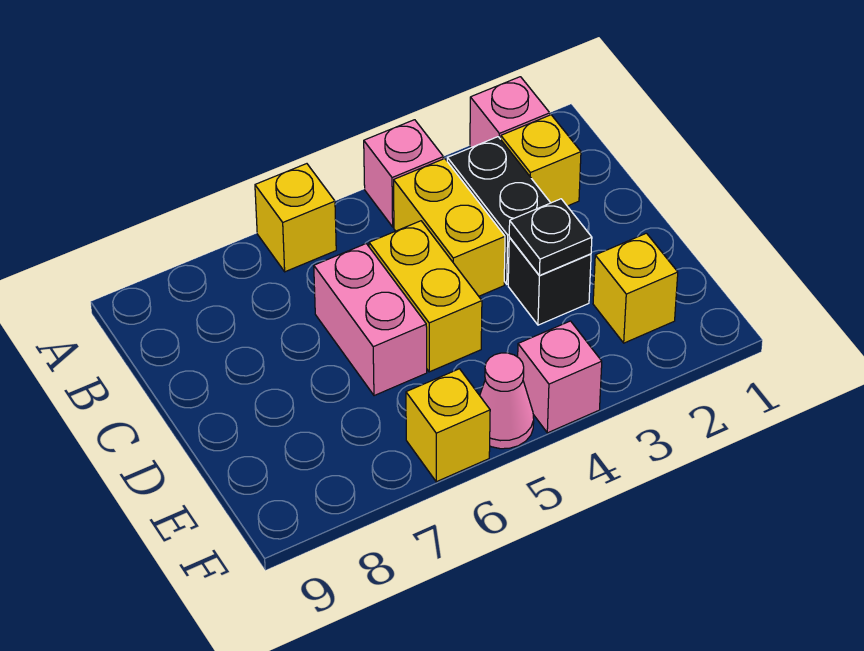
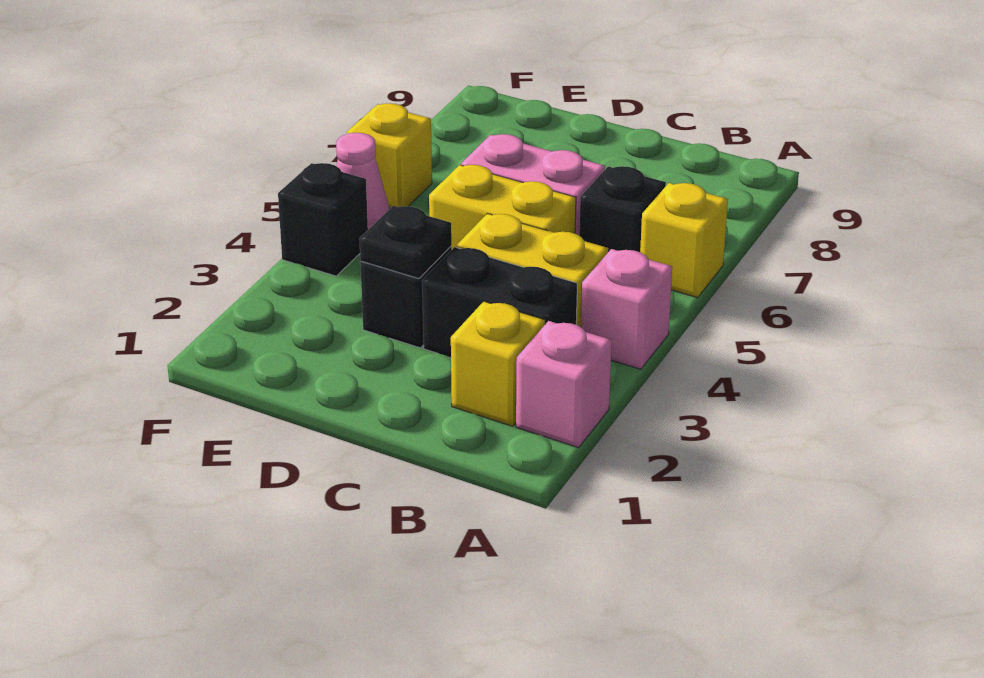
none -> black brick B6 level 1
yellow brick E2 level 1 -> none
pink brick F4 level 1 -> black brick F4 level 1

